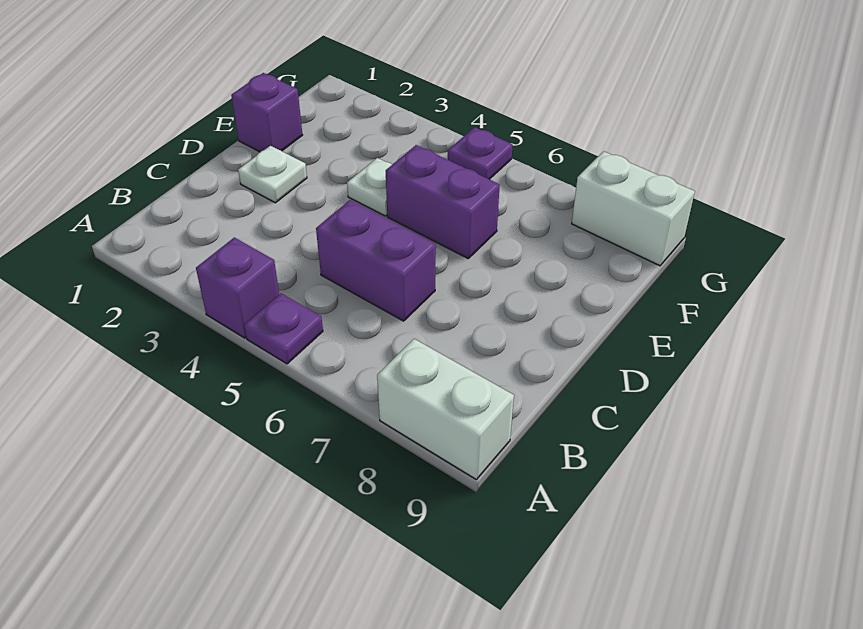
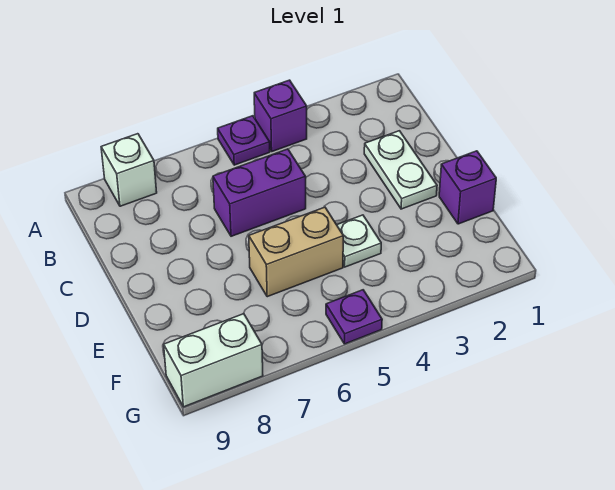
white brick A8:A9 level 1 -> white brick A8 level 1
white plate D2 level 1 -> white plate C2:D2 level 1
purple brick E5:E6 level 1 -> tan brick E5:E6 level 1

